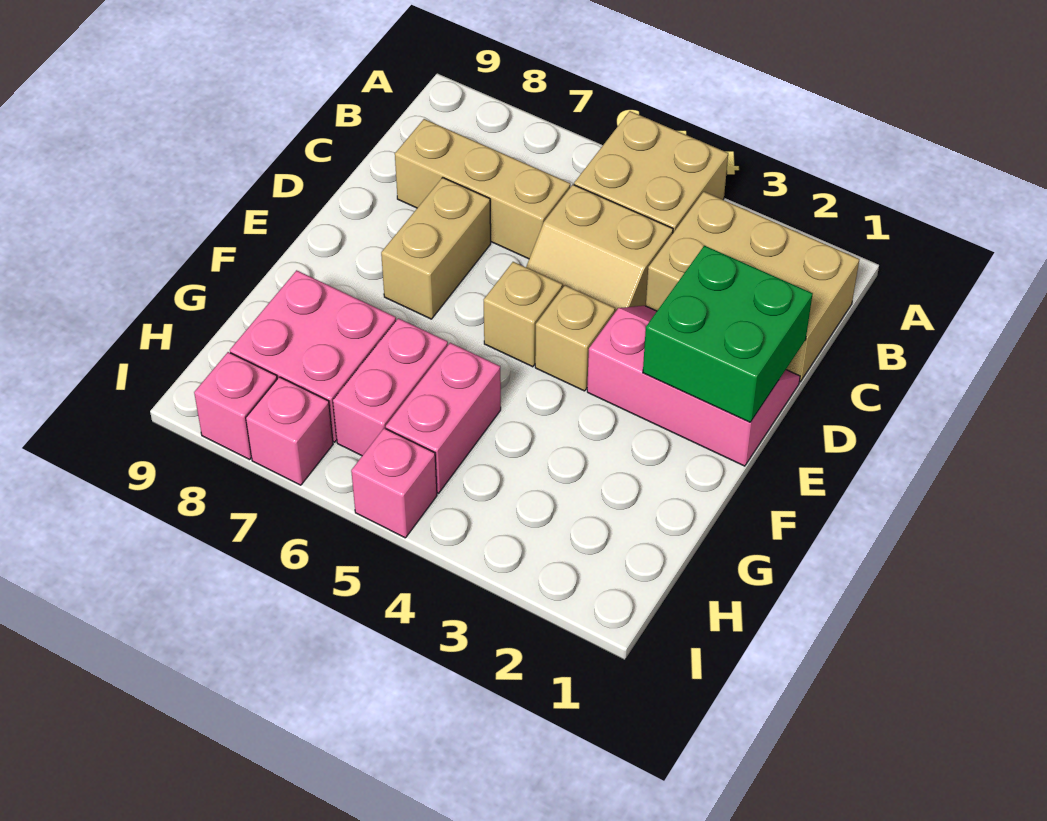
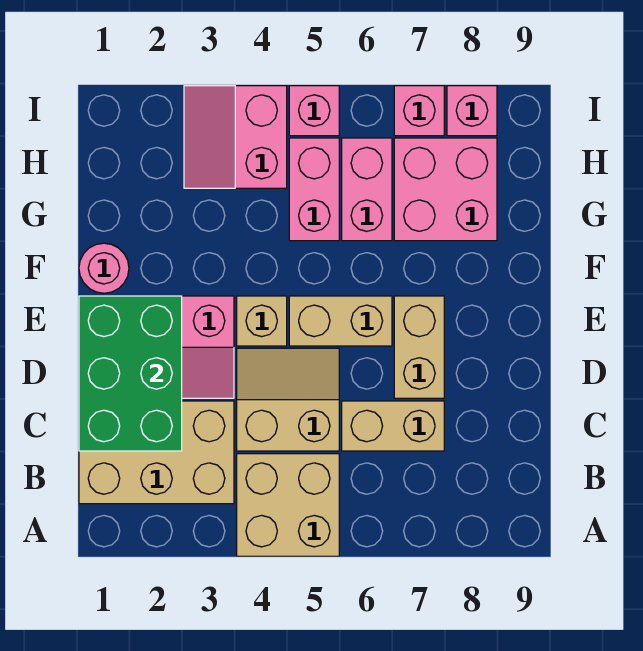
tan brick C6:C8 level 1 -> tan brick C6:C7 level 1
green brick D1:E2 level 2 -> green brick C1:E2 level 2
tan brick E5 level 1 -> tan brick E5:E6 level 1
none -> pink round brick F1 level 1
none -> pink slope H3:I4 level 1 top 4

